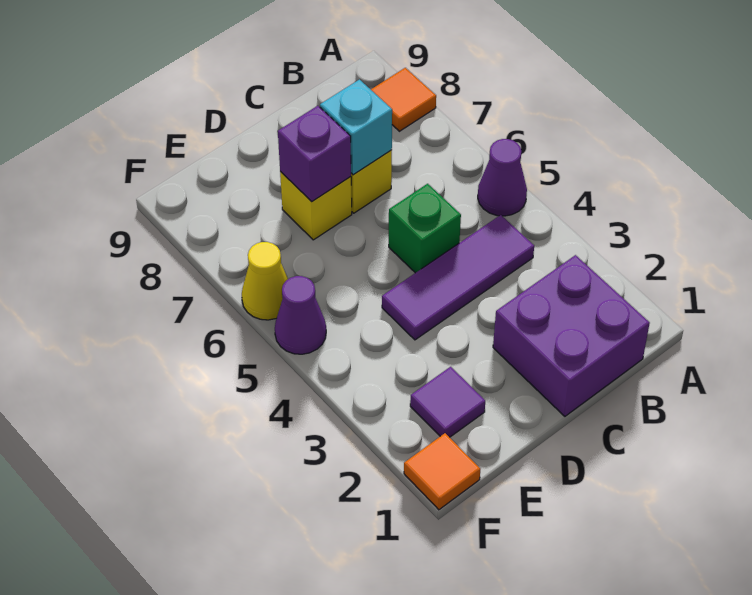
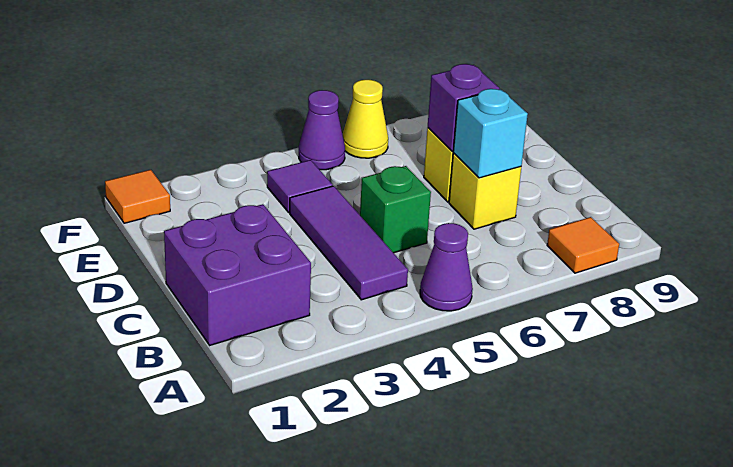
purple tile E2 level 1 -> purple tile E4 level 1

